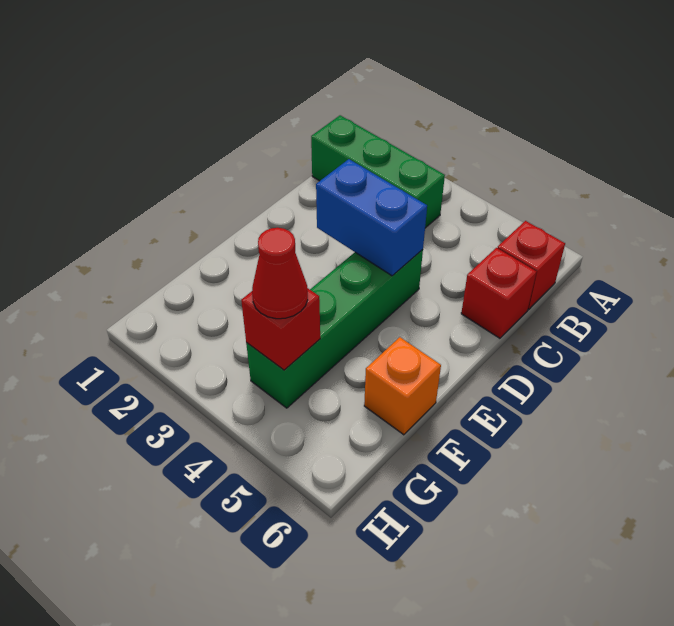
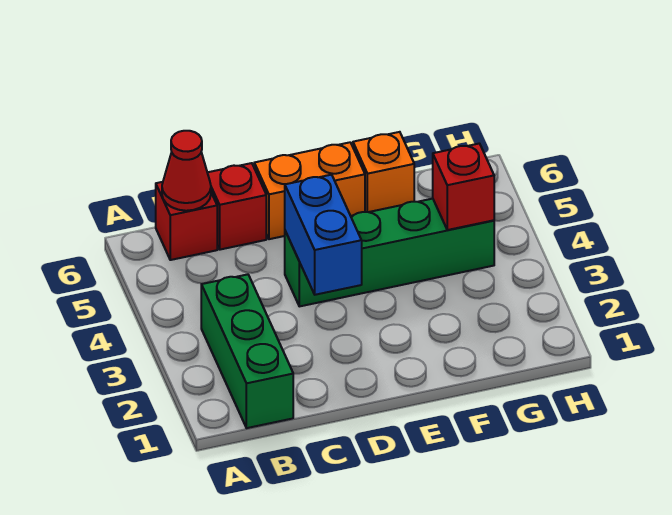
none -> orange brick D6:E6 level 1
red cone G4 level 3 -> red cone B6 level 2

